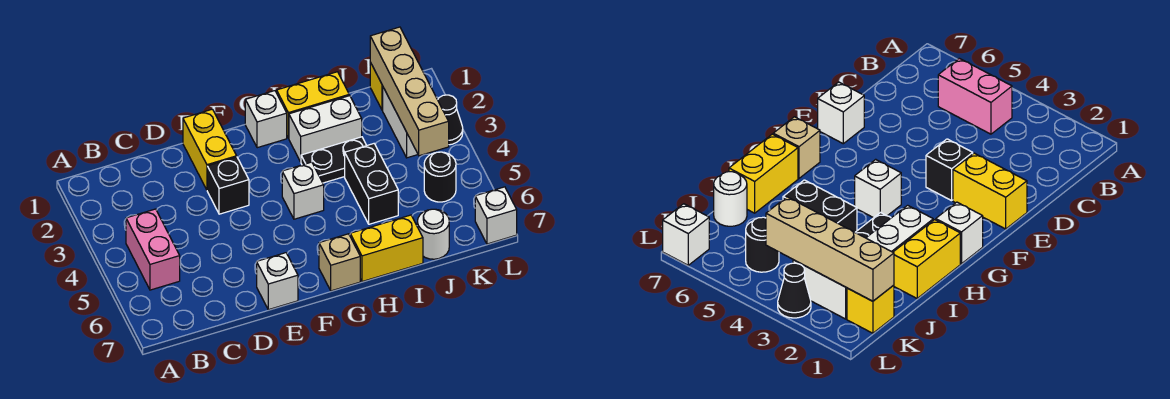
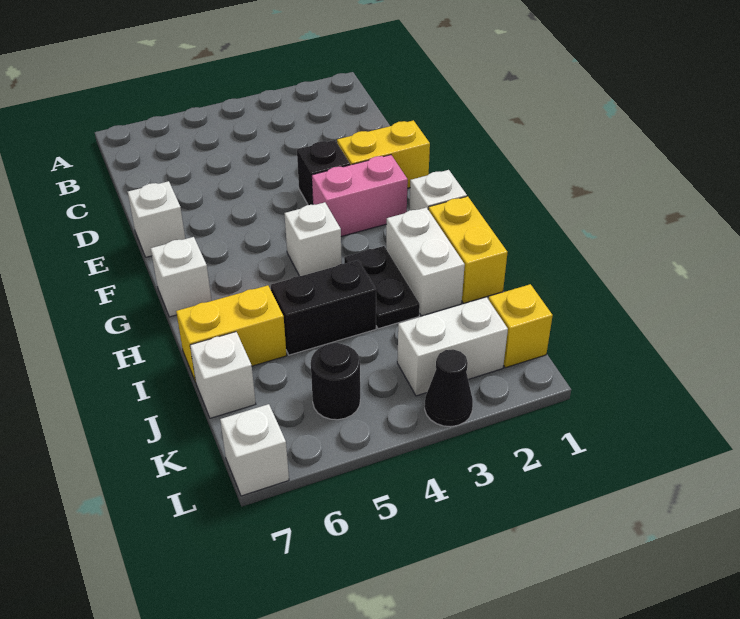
pink brick B4:B5 level 1 -> pink brick F2:F3 level 1
tan brick G7 level 1 -> white brick G7 level 1
yellow brick H7:I7 level 1 -> yellow brick I6:I7 level 1
white round brick J7 level 1 -> white brick J7 level 1
tan brick K1:K4 level 2 -> none

